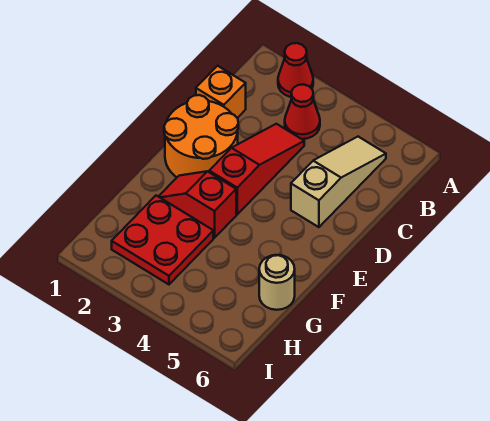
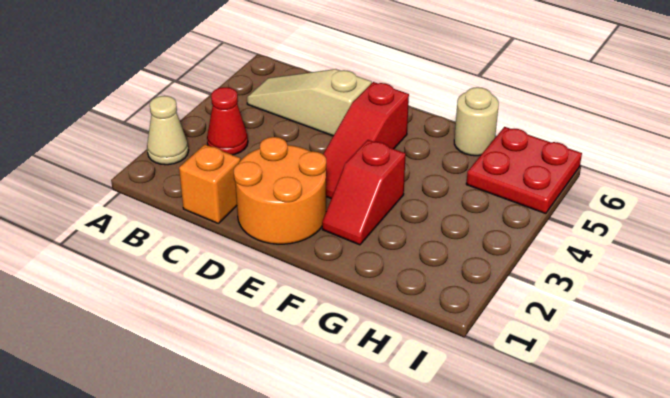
red cone A2 level 1 -> tan cone A2 level 1
red slope C3:E3 level 1 top E -> red slope E3:E5 level 1 top 5
red plate G2:H3 level 1 -> red plate H5:I6 level 1

